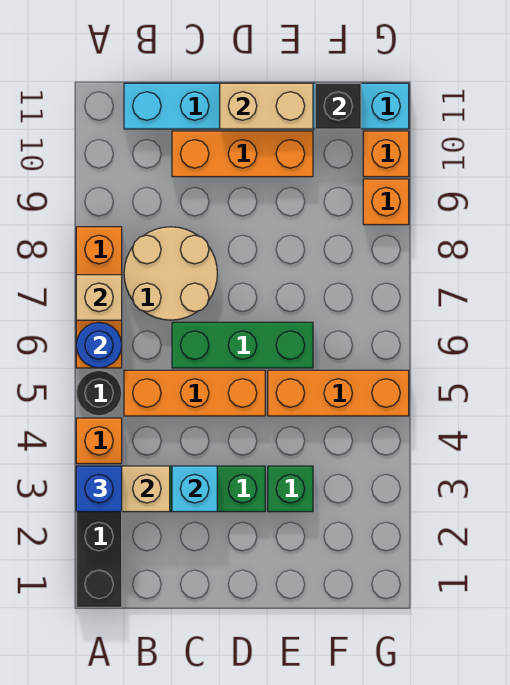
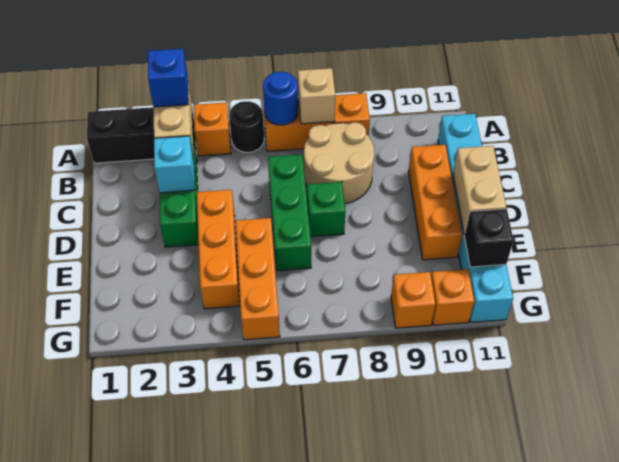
orange brick B5:D5 level 1 -> orange brick D4:F4 level 1
green brick E3 level 1 -> green brick D7 level 1

